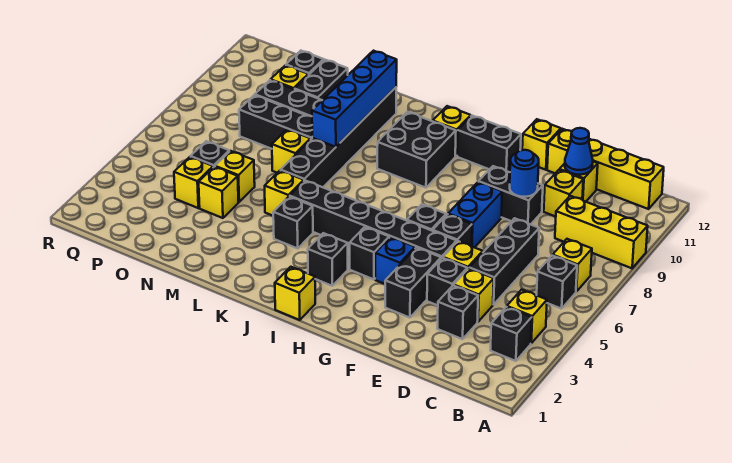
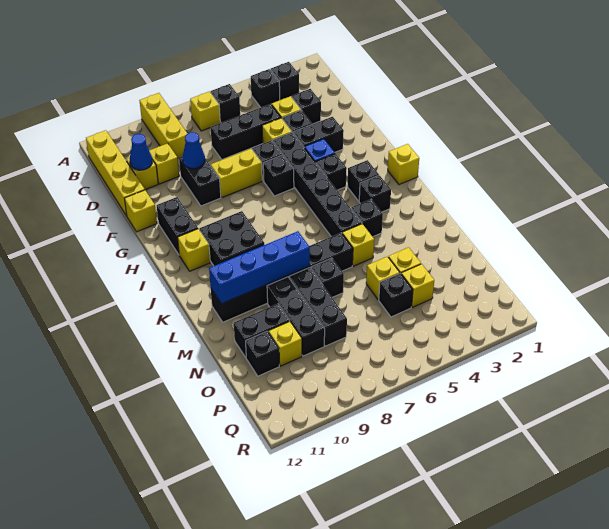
yellow brick B4 level 1 -> black brick B4 level 1
blue round brick E9 level 2 -> blue cone E9 level 2
blue brick F7:F8 level 1 -> yellow brick F7:F8 level 1
none -> black brick J3 level 1
yellow brick M7 level 1 -> black brick M7 level 1

